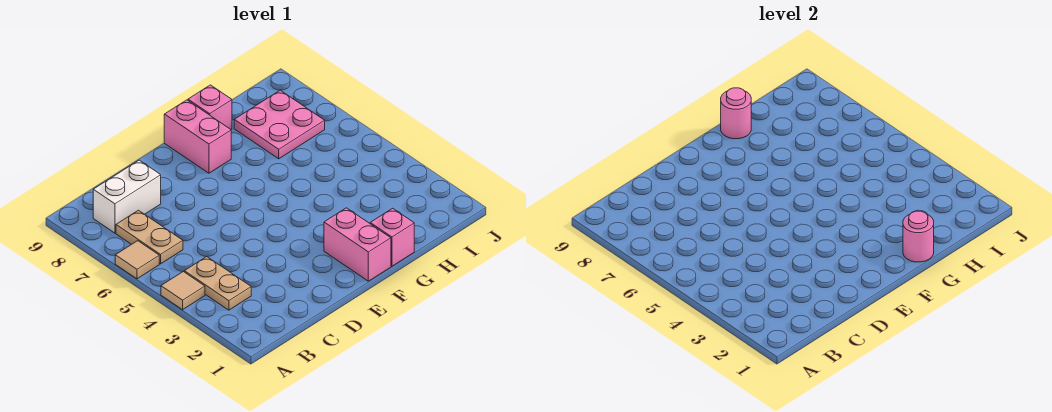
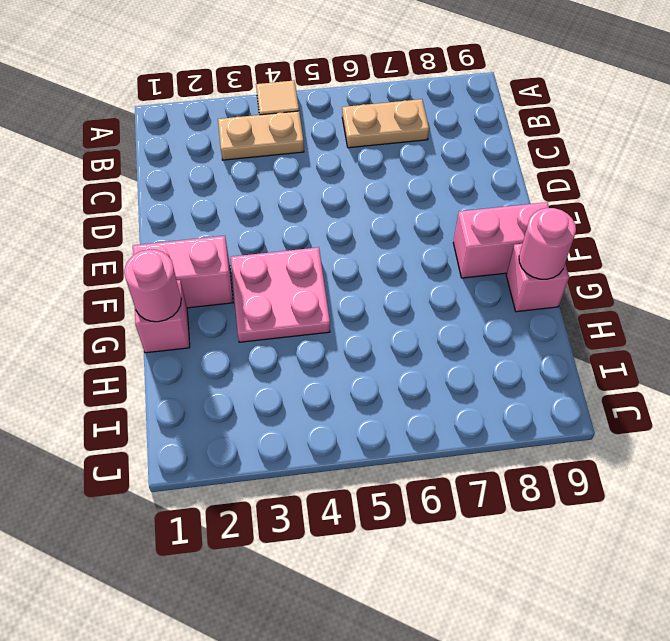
tan tile A6 level 1 -> none
white brick B8:C8 level 1 -> none
pink plate H7:I8 level 1 -> pink plate F3:G4 level 1

